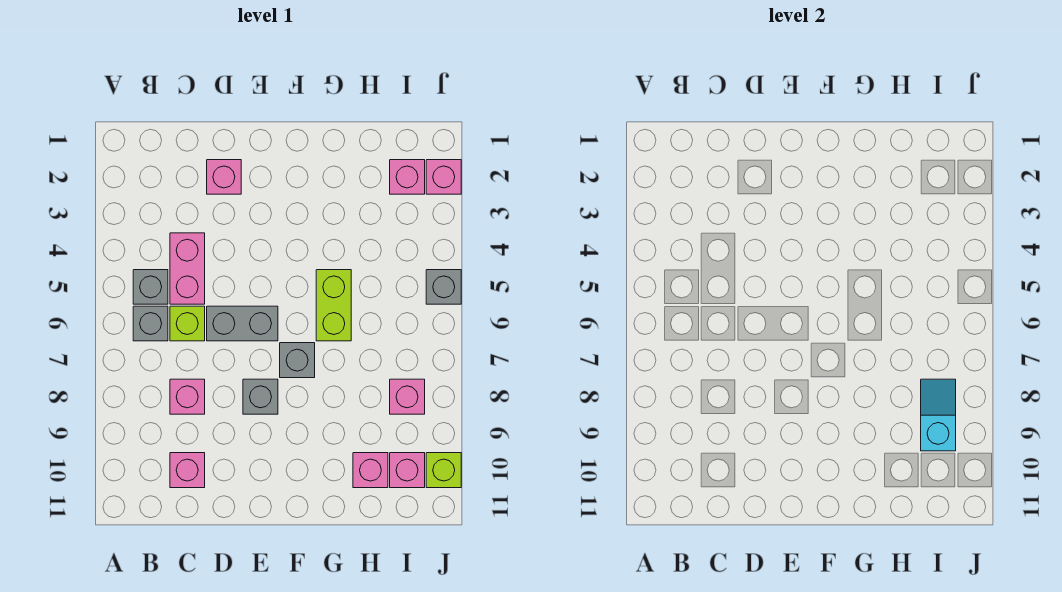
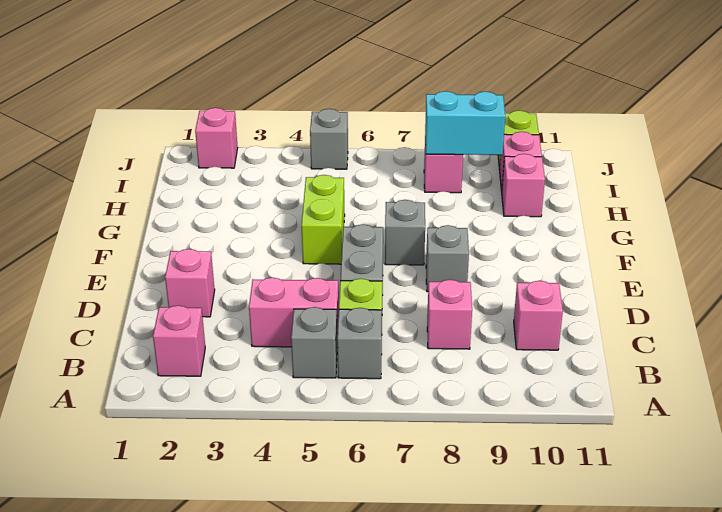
lime brick G5:G6 level 1 -> lime brick F5:G5 level 1
pink brick I2 level 1 -> pink brick B2 level 1
cyan slope I8:I9 level 2 top 9 -> cyan brick I8:I9 level 2

